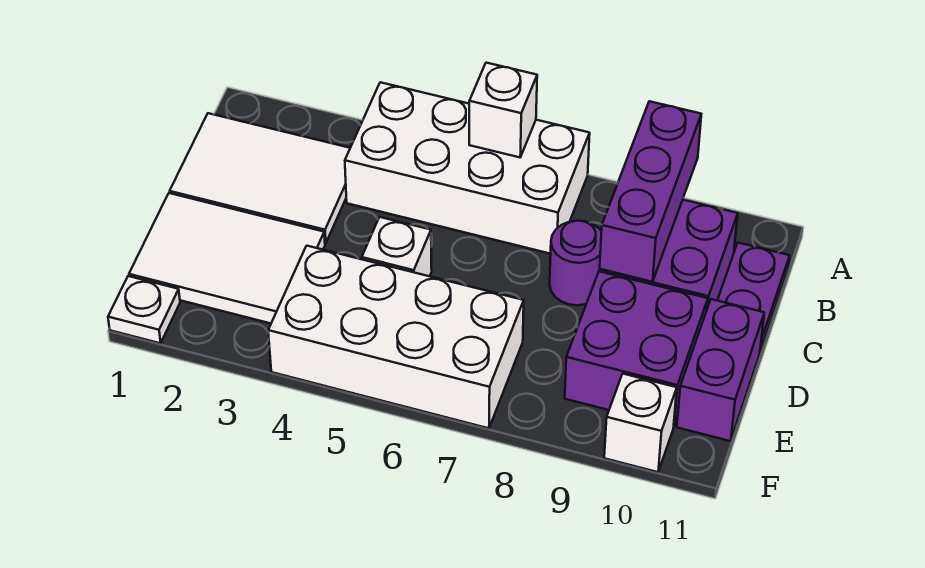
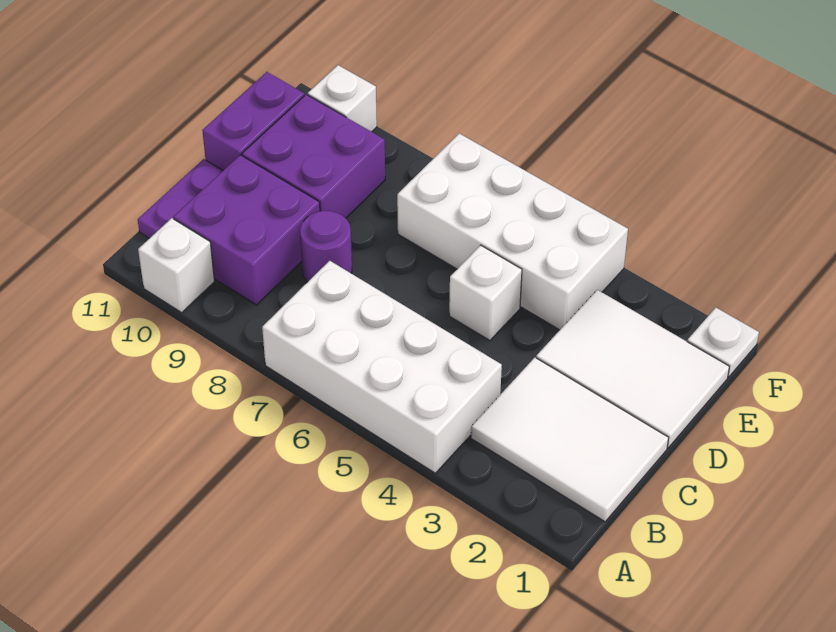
white brick A6 level 2 -> white brick A10 level 1
purple brick A9:C9 level 2 -> none

